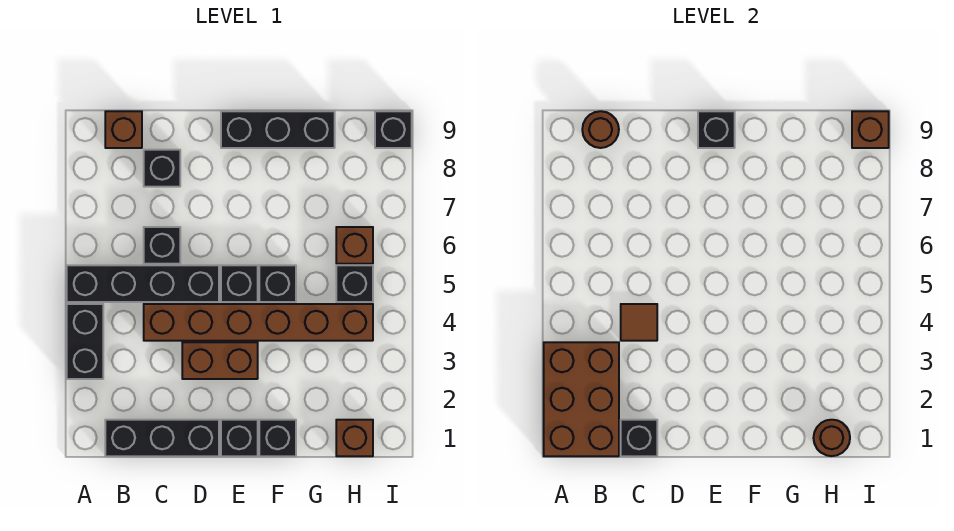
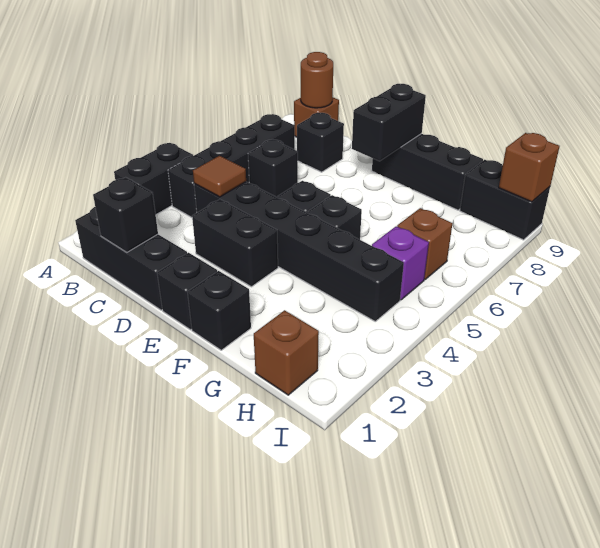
brown brick A1:B3 level 2 -> none
black brick A5:D5 level 1 -> black brick B4:B7 level 1
brown brick C4:H4 level 1 -> black brick C4:H4 level 1
brown brick D3:E3 level 1 -> black brick D3:E3 level 1
black brick E9 level 2 -> black brick E8:E9 level 2
brown round brick H1 level 2 -> none
black brick H5 level 1 -> purple brick H5 level 1
black brick I9 level 1 -> black brick H9:I9 level 1

